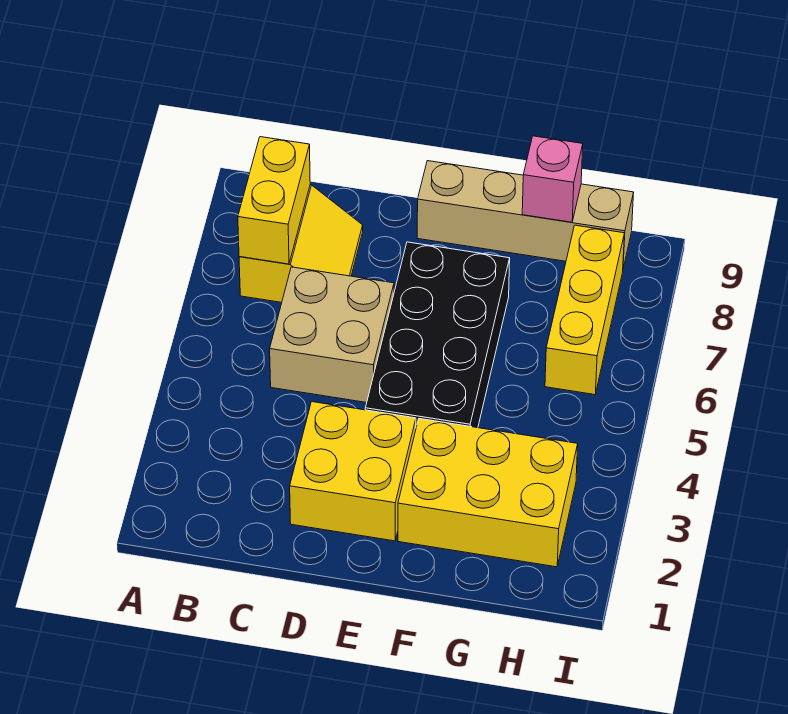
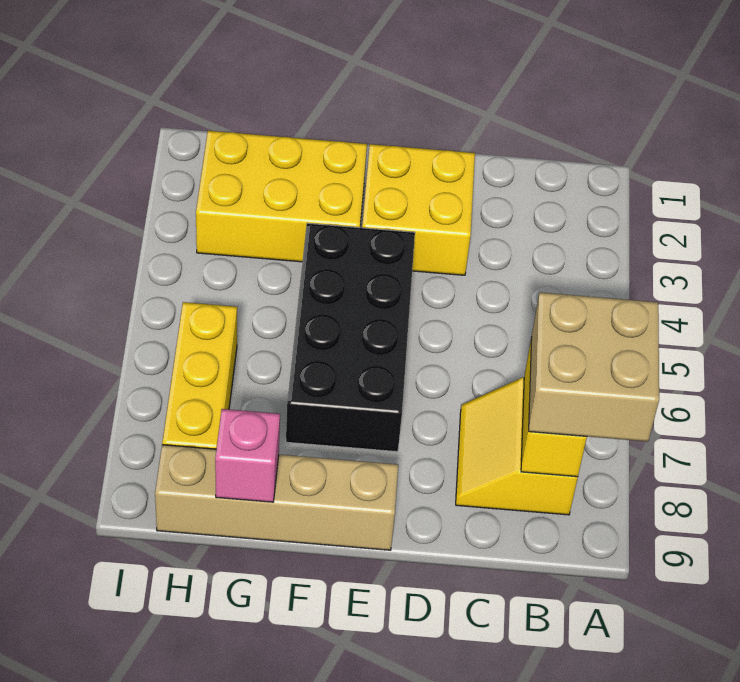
tan brick C5:D6 level 1 -> tan brick A7:B8 level 3

